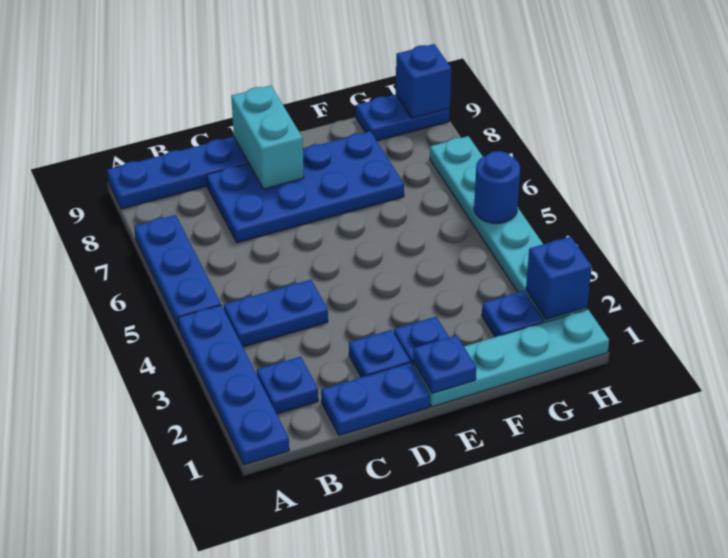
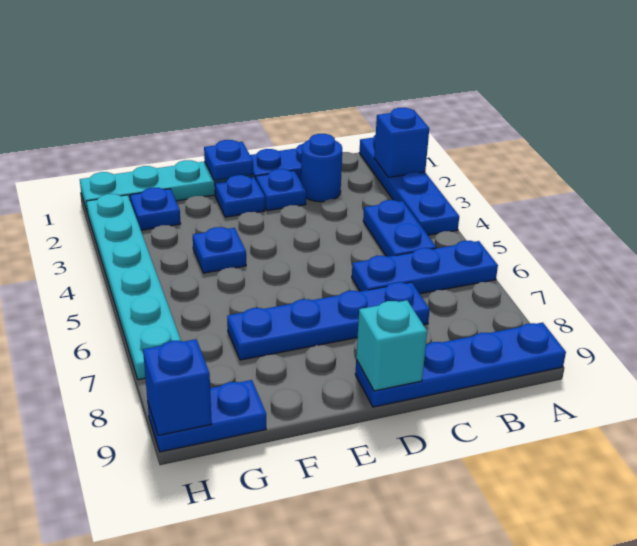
blue plate A5:A7 level 1 -> blue plate A6:C6 level 1
blue plate B2 level 1 -> blue plate F4 level 1
blue plate B4:C4 level 1 -> blue plate B4:B5 level 1
blue plate C7:F8 level 1 -> blue plate C7:F7 level 1
cyan brick D8:D9 level 2 -> cyan brick D9 level 2
blue brick H2 level 2 -> blue brick A2 level 2
blue round brick H5 level 2 -> blue round brick C2 level 1

